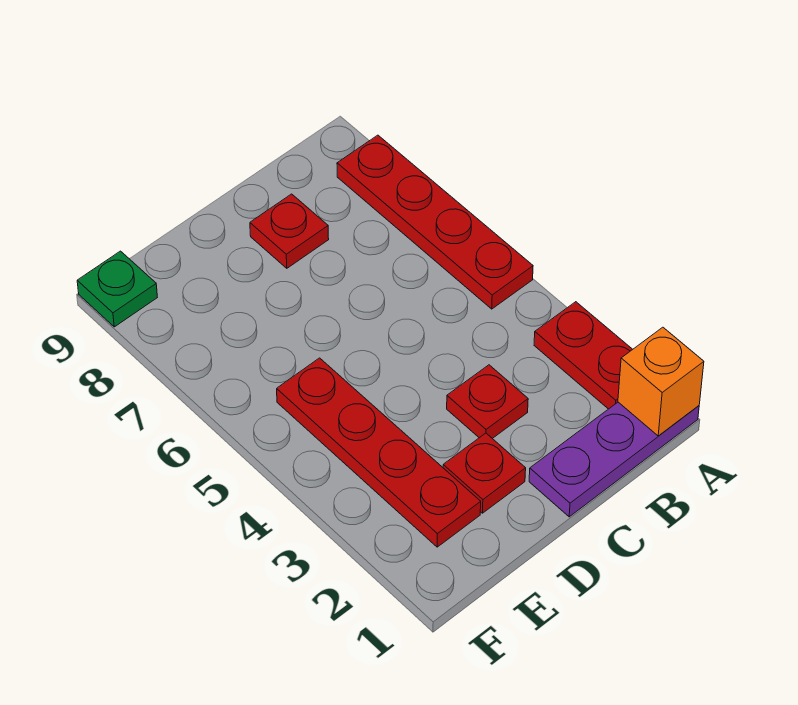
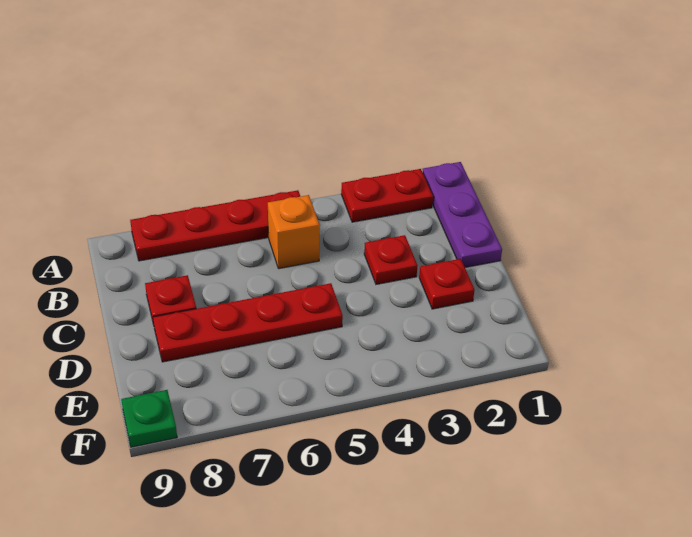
orange brick A1 level 2 -> orange brick B5 level 1
red plate E2:E5 level 1 -> red plate D5:D8 level 1

